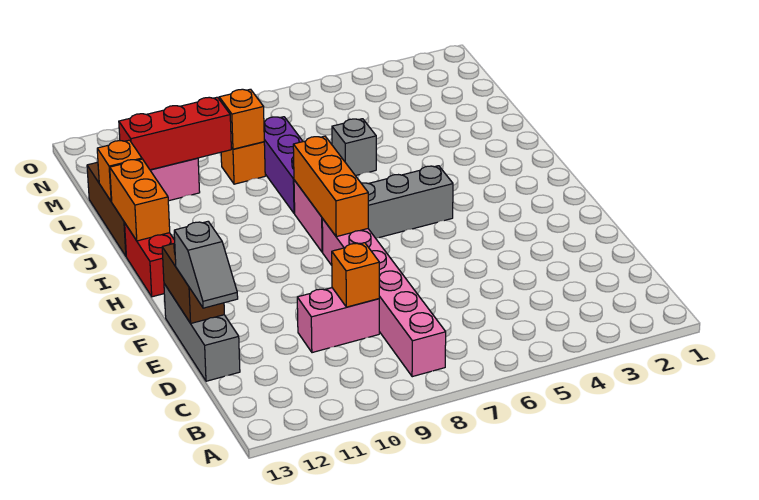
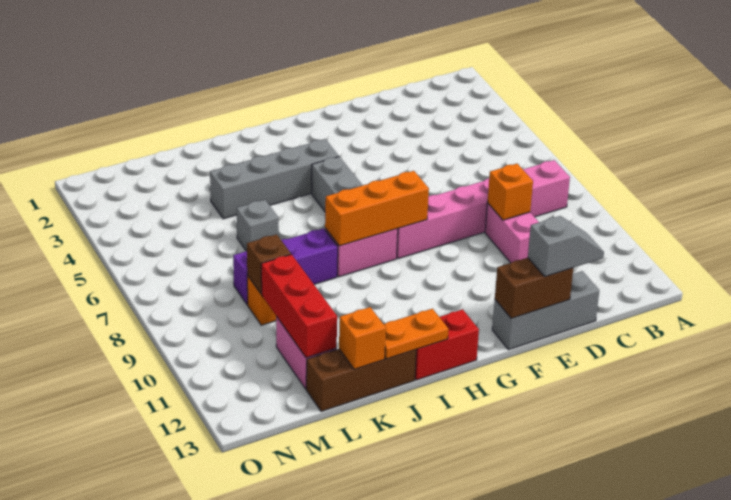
none -> grey brick H4:K4 level 1
orange brick I13:J13 level 2 -> orange plate I13:J13 level 2
orange brick L9 level 2 -> brown brick L9 level 2

